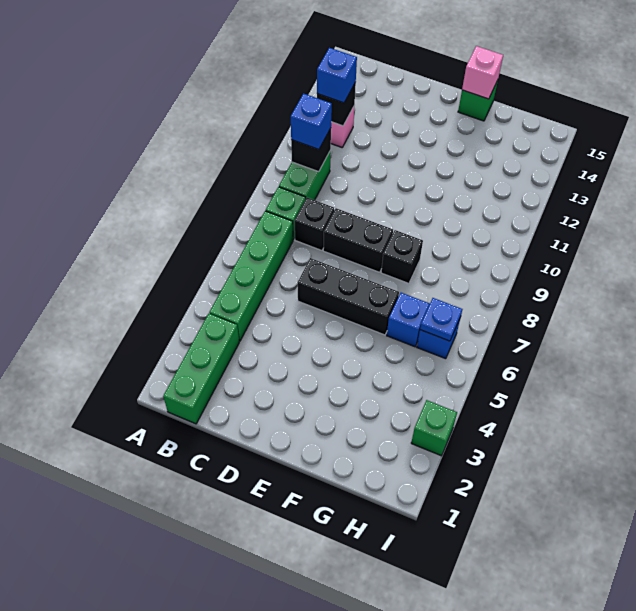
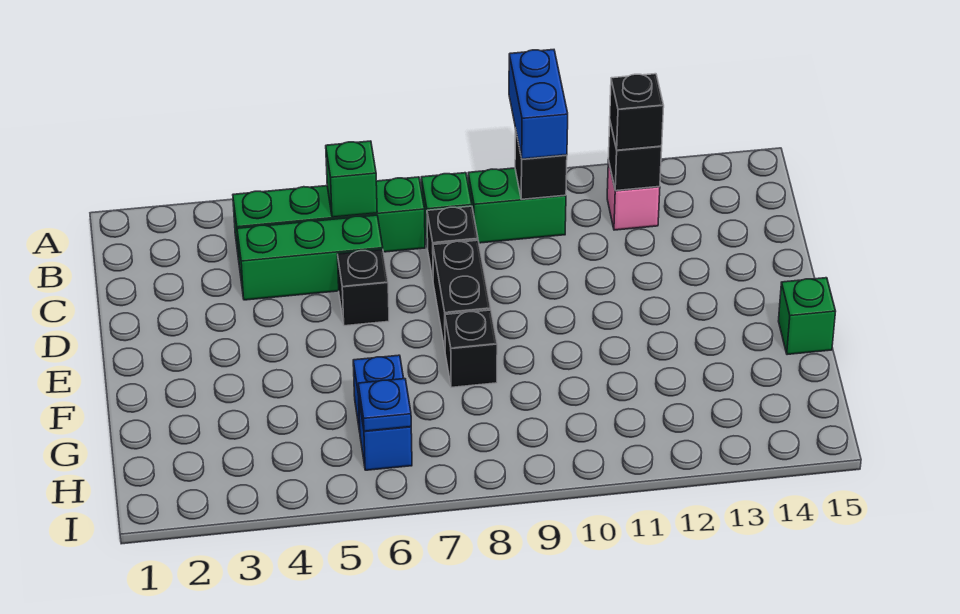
green brick B1:B3 level 1 -> green brick C4:C6 level 1
blue brick B10 level 3 -> blue brick A10:B10 level 3
blue brick B12 level 3 -> black brick B12 level 3
black brick D6:F6 level 1 -> black brick D6 level 1
pink brick F15 level 2 -> none
green brick I3 level 1 -> green brick B6 level 2

